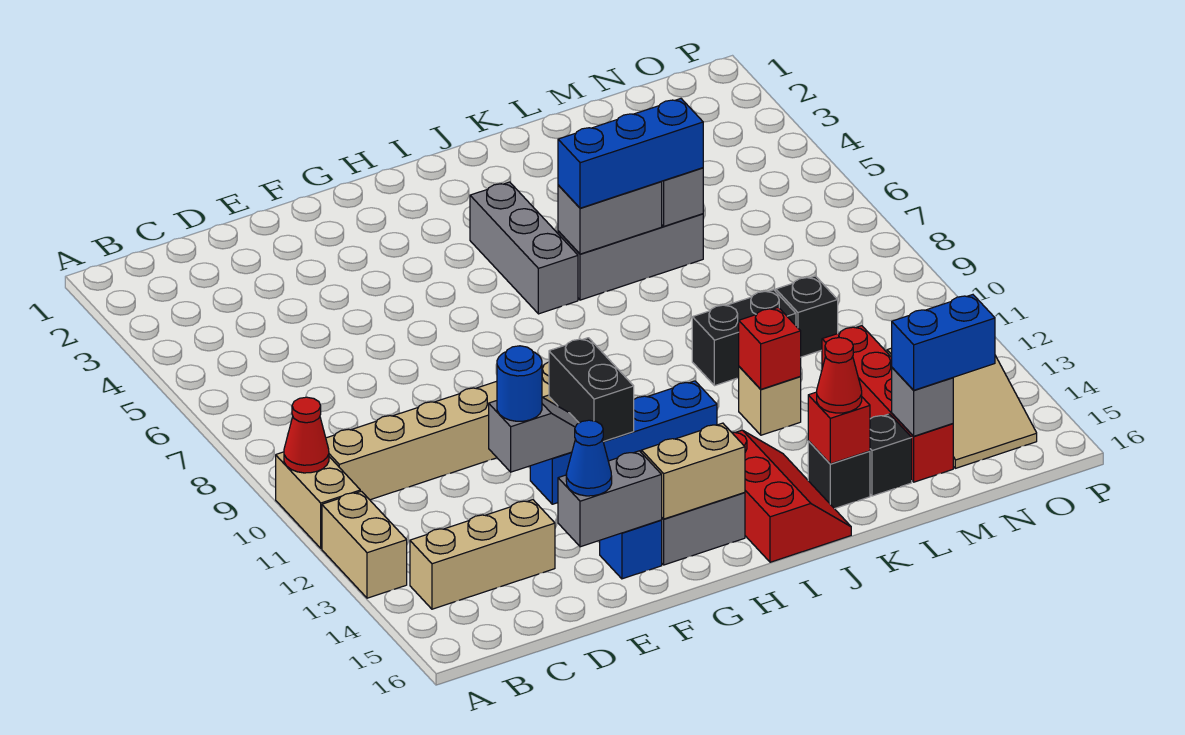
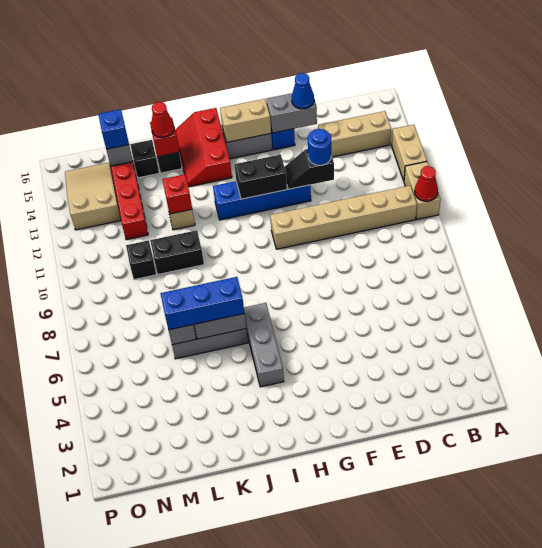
grey slope E12:F12 level 2 top E -> black slope E12:F12 level 2 top E
black brick G11:G12 level 2 -> black brick G12:H12 level 2
blue brick M15:N15 level 3 -> blue brick M15 level 3

